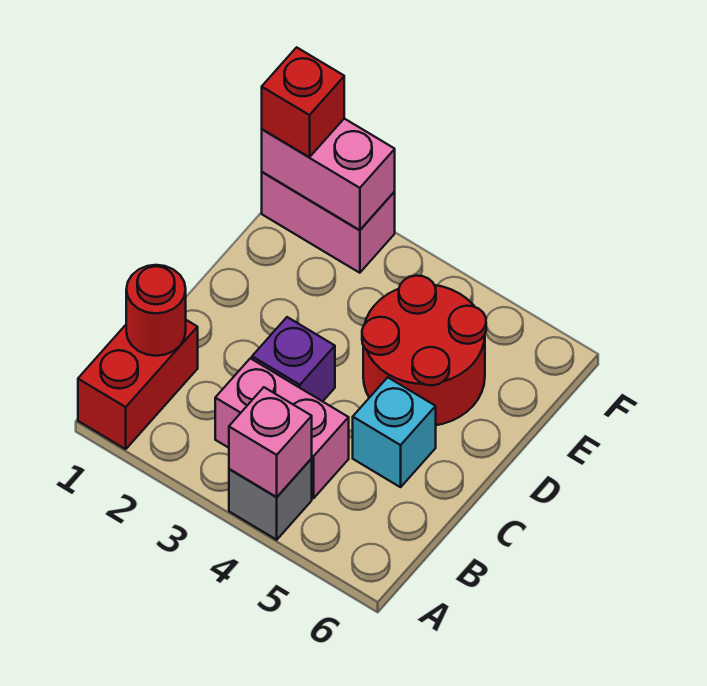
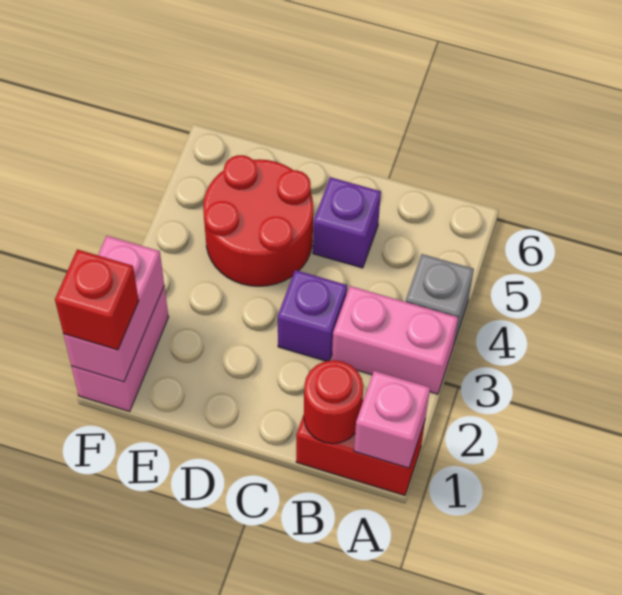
pink brick A4 level 2 -> pink brick A1 level 2
pink brick B3:B4 level 1 -> pink brick A3:B3 level 1
cyan brick C5 level 1 -> purple brick C5 level 1

